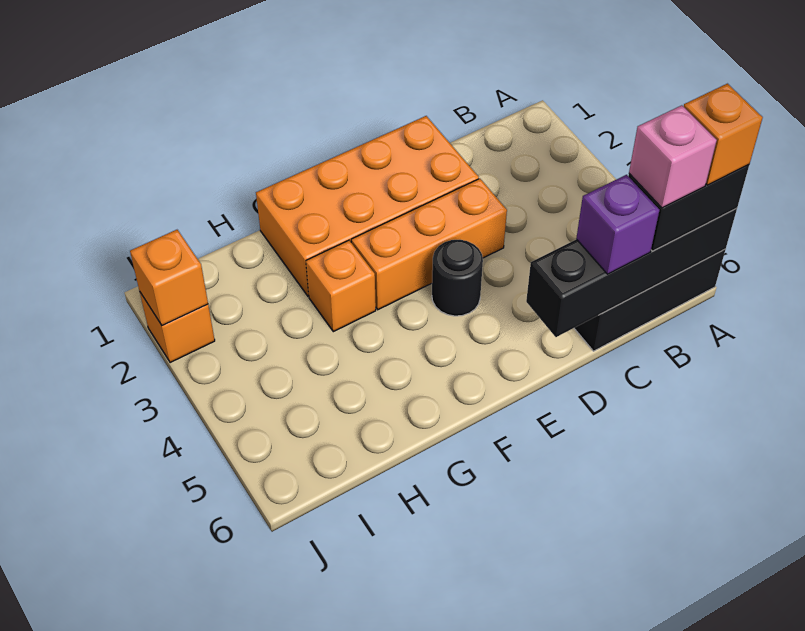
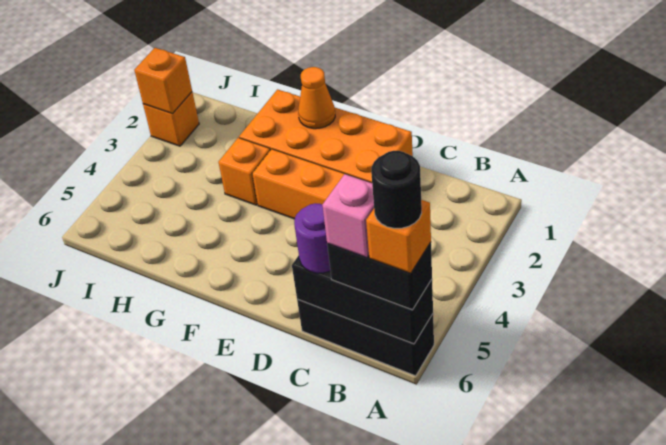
black brick A6:D6 level 2 -> black brick A6:C6 level 2
purple brick C6 level 3 -> purple round brick C6 level 3
black round brick E4 level 1 -> black round brick A6 level 5
none -> orange cone F1 level 2

